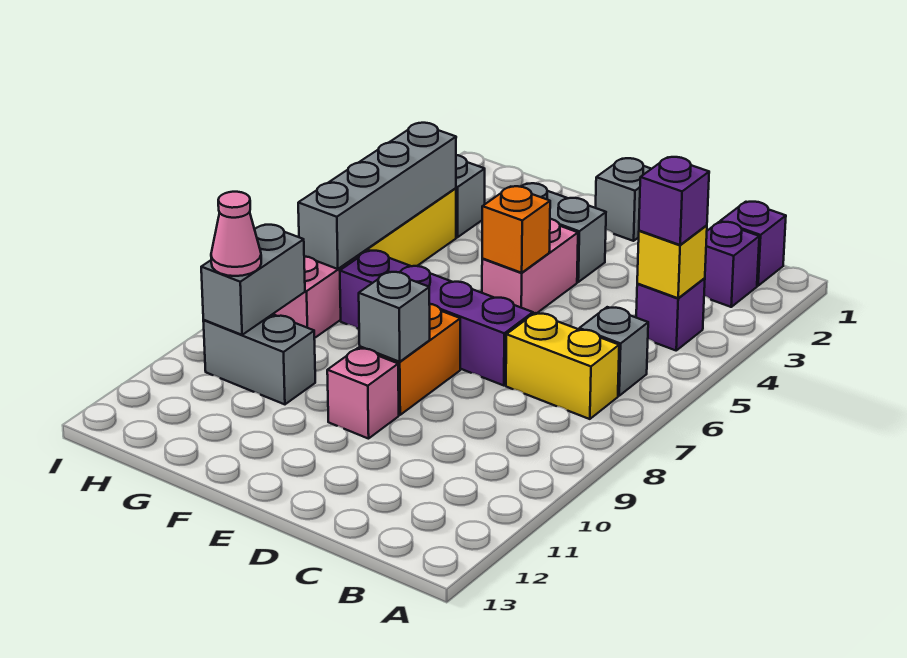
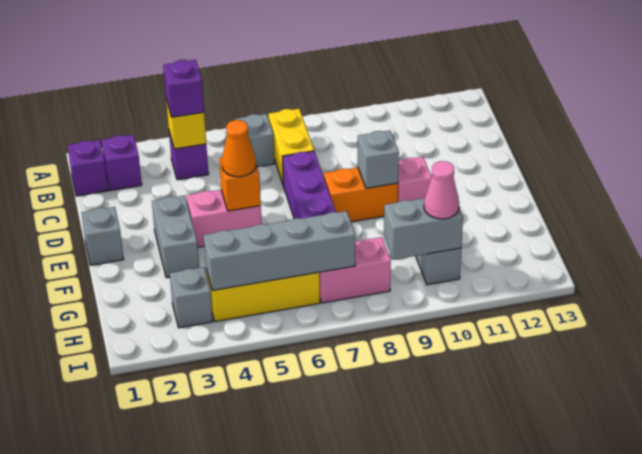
none -> orange cone E5 level 3

